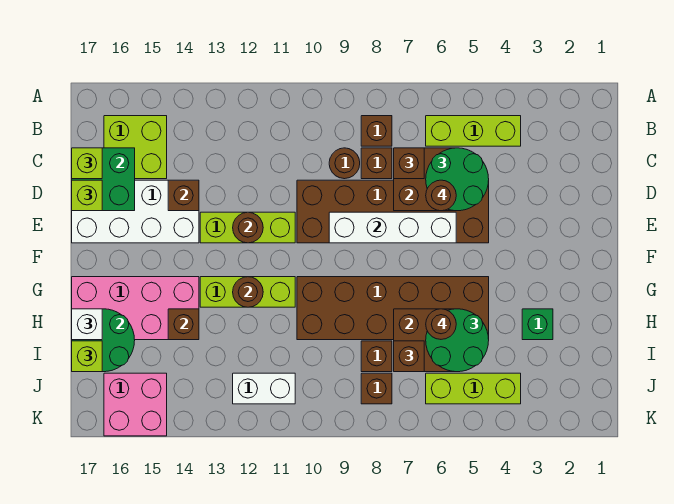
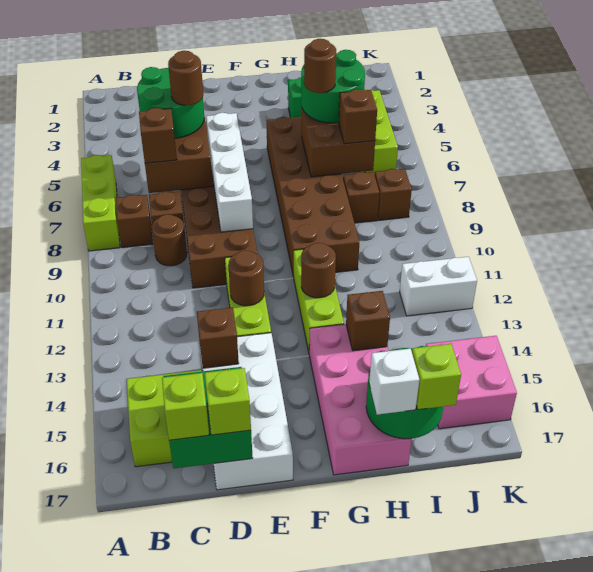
lime brick B4:B6 level 1 -> lime brick A6:A8 level 1
white brick J11:J12 level 1 -> white brick J12:K12 level 1

